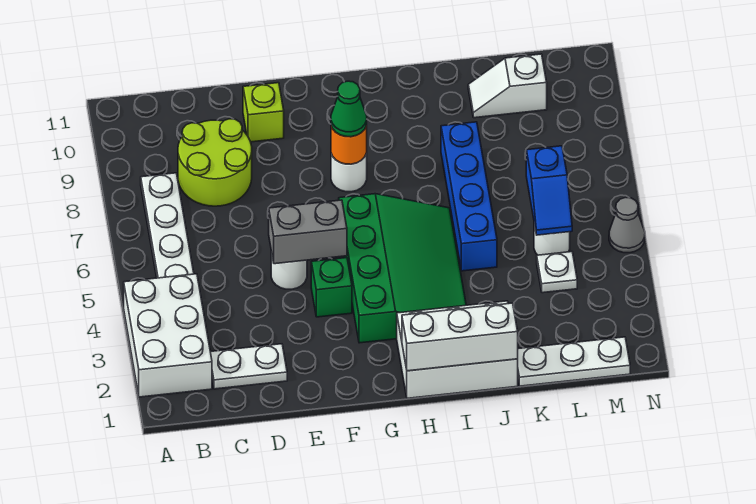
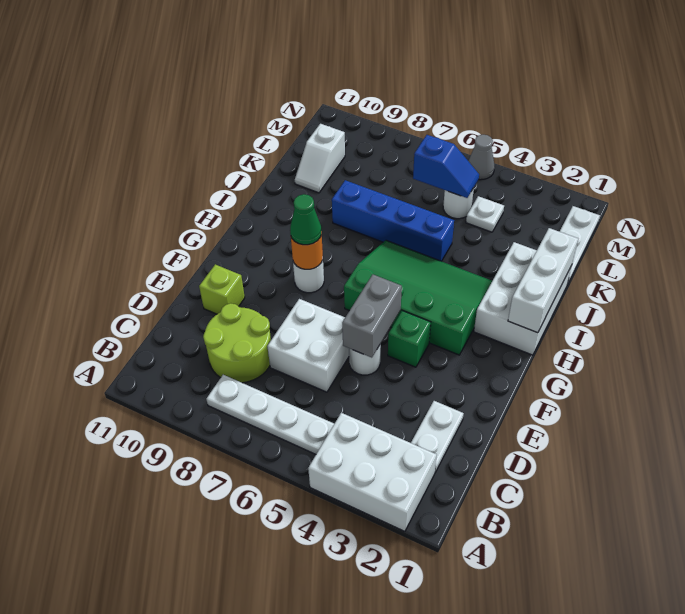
none -> white brick D6:E7 level 1

